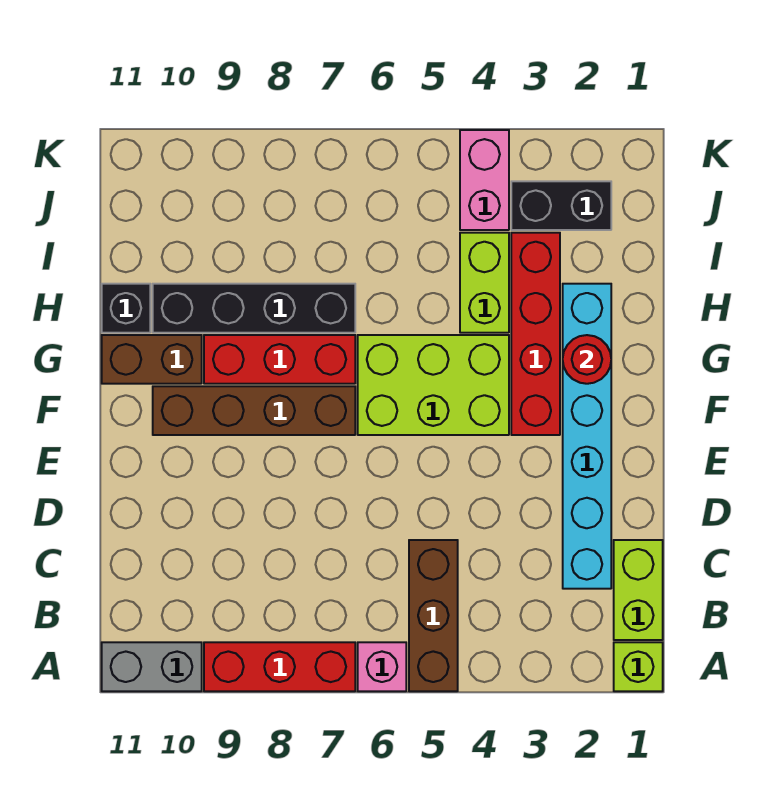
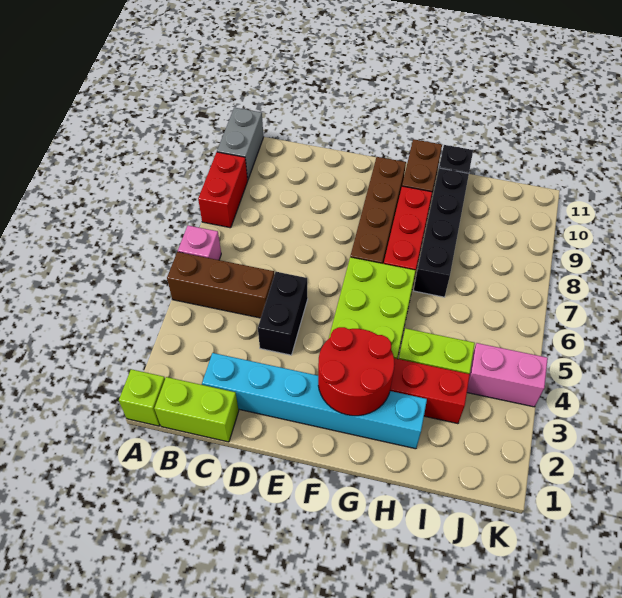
red brick A7:A9 level 1 -> red brick A8:A9 level 1
red round brick G2 level 2 -> red round brick F2:G3 level 2
black brick J2:J3 level 1 -> black brick D4:D5 level 1

